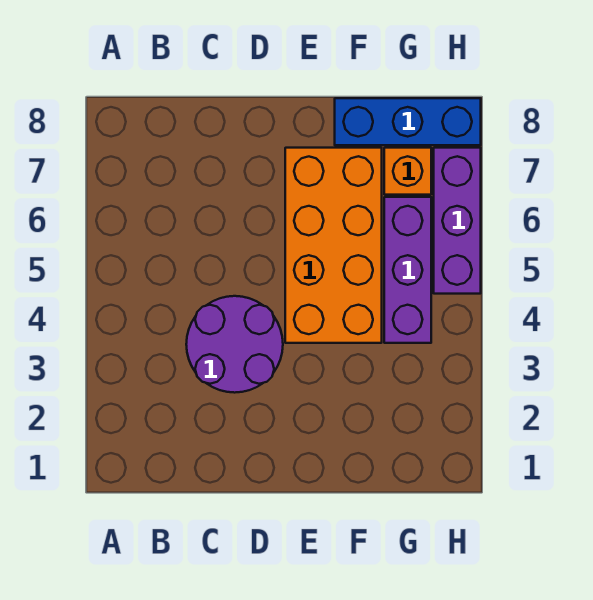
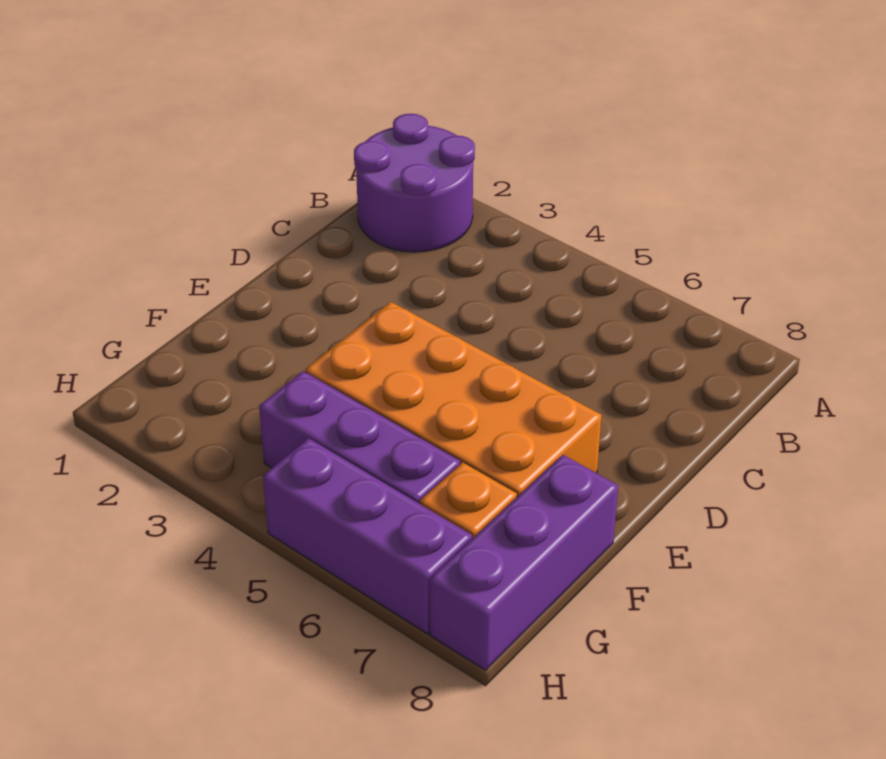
purple round brick C3:D4 level 1 -> purple round brick A1:B2 level 1
blue brick F8:H8 level 1 -> purple brick F8:H8 level 1

